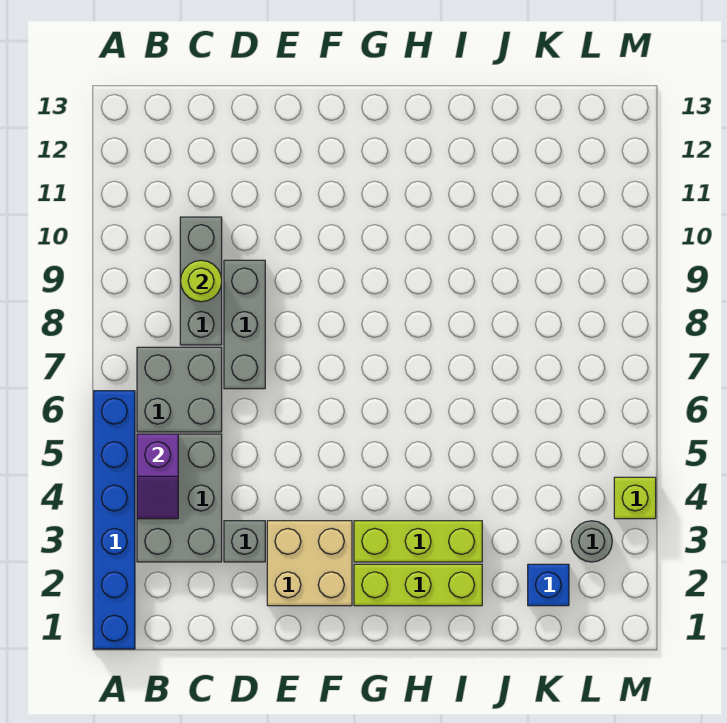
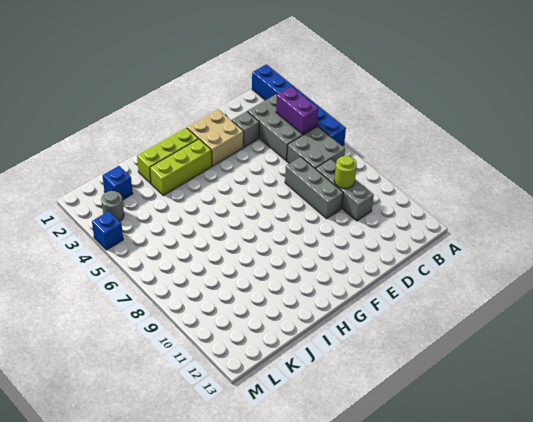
purple slope B4:B5 level 2 top 5 -> purple brick B4:B5 level 2
lime brick M4 level 1 -> blue brick M4 level 1

